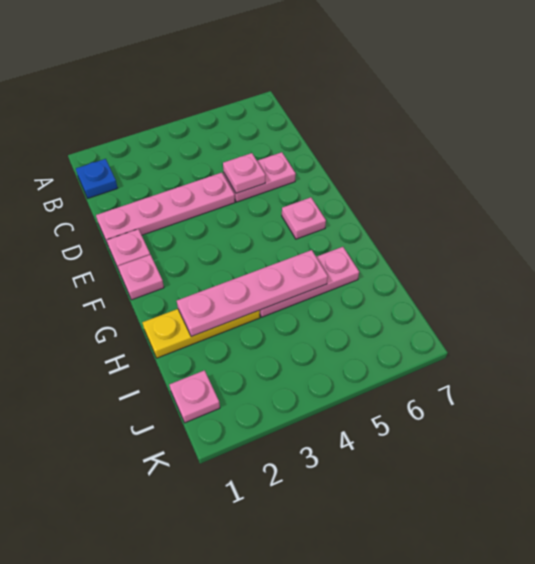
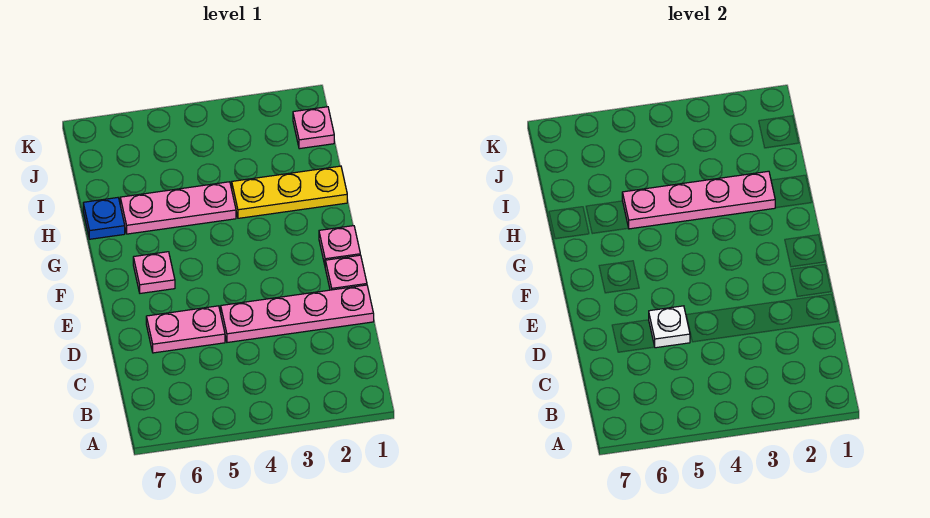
blue plate B1 level 1 -> blue plate H7 level 1
pink plate D5 level 2 -> white plate D5 level 2

